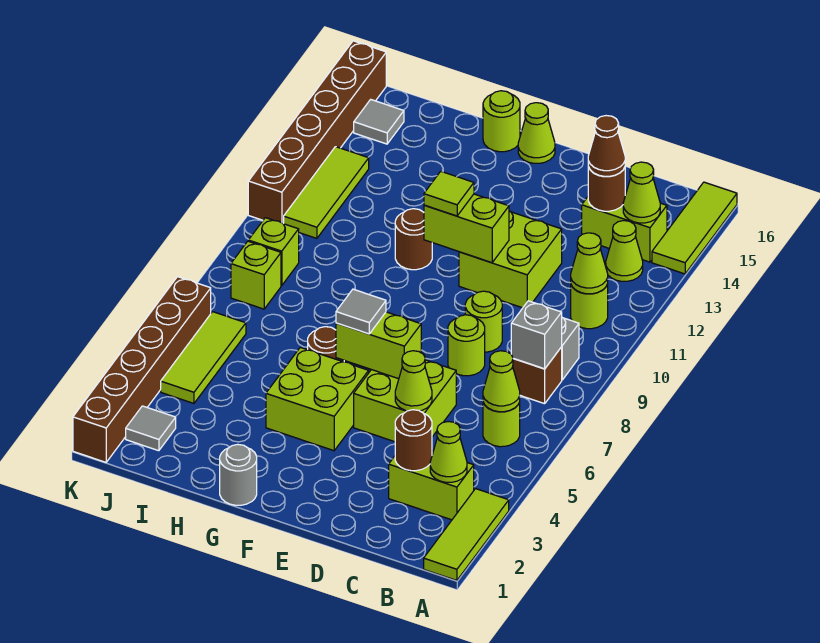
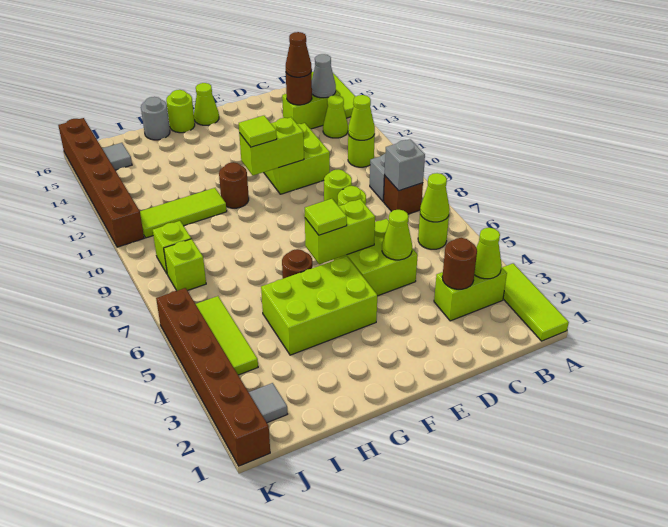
lime cone B14 level 2 -> grey cone B14 level 2
lime brick F4:G5 level 1 -> lime brick F4:H5 level 1
grey tile F6 level 3 -> lime tile F6 level 3
grey round brick G1 level 1 -> grey round brick H16 level 1
lime tile J11:J13 level 1 -> lime tile H11:J11 level 1

